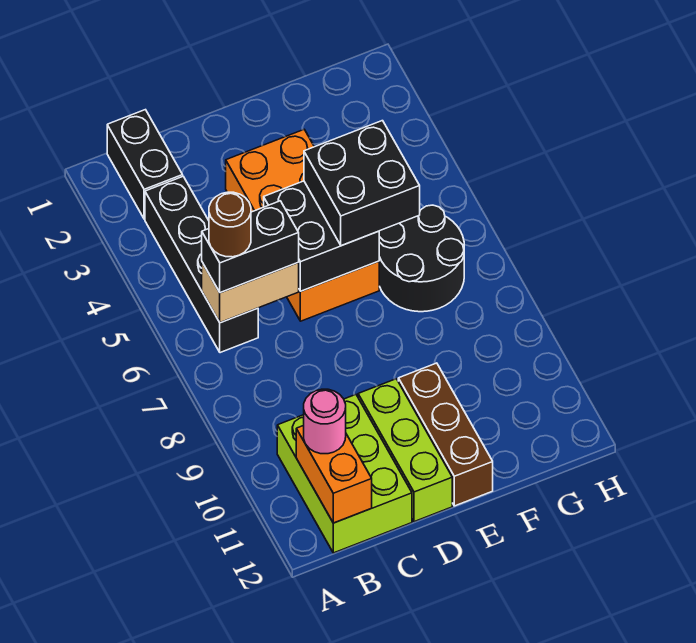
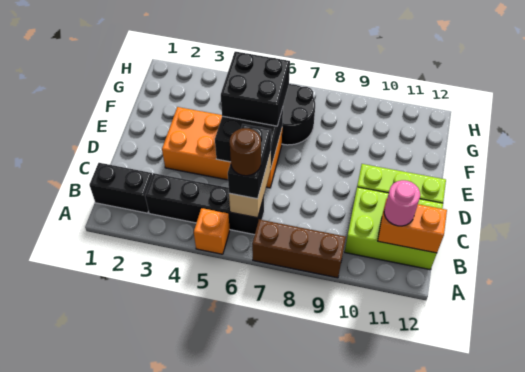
none -> orange brick A5 level 1
brown brick E10:E12 level 1 -> brown brick A7:A9 level 1

